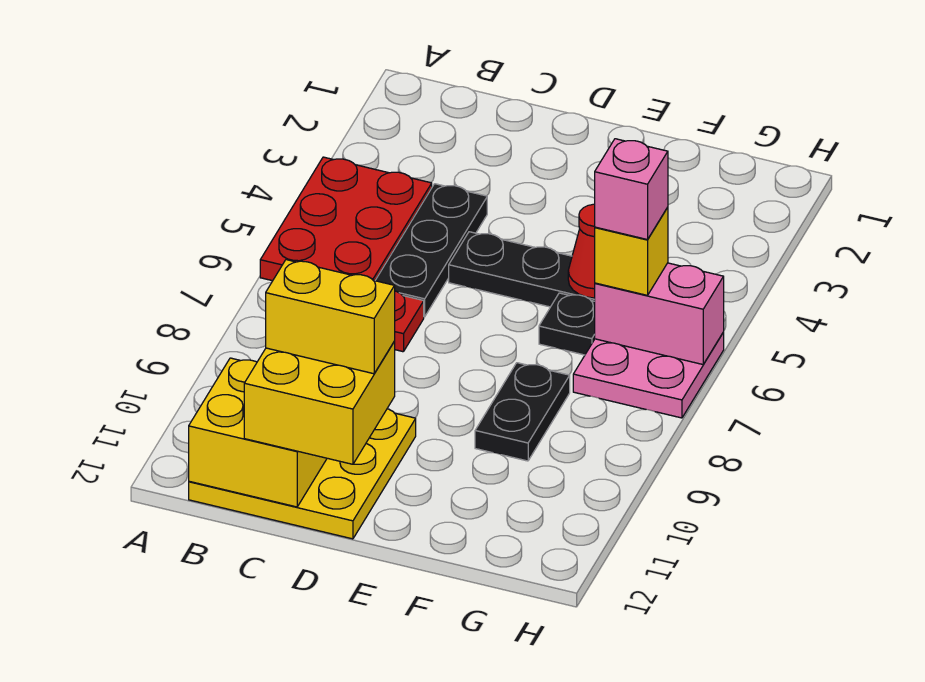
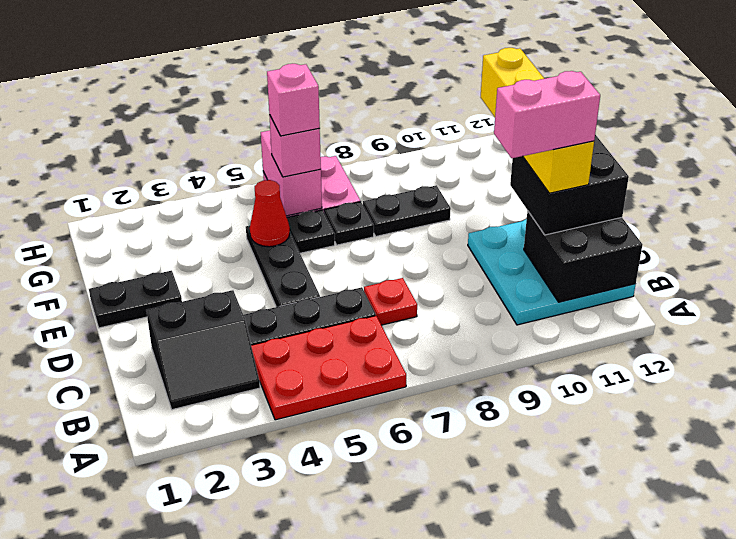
none -> black slope B2:C3 level 1 top C
yellow plate B10:D12 level 1 -> cyan plate B10:D12 level 1
yellow brick B11:C12 level 2 -> black brick B11:C12 level 2
none -> pink brick C10:C11 level 5
yellow brick C11:D12 level 3 -> black brick C11:D12 level 3
yellow brick C11:D11 level 4 -> yellow brick C11:F11 level 4
none -> black plate E1:E2 level 1
none -> black plate F7 level 1
yellow brick G6 level 3 -> pink brick G6 level 3

